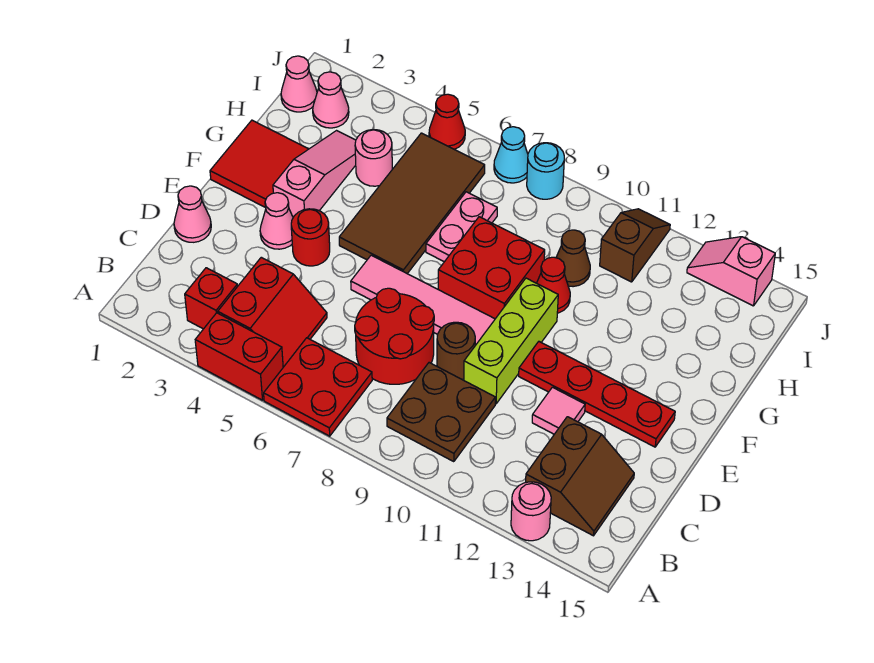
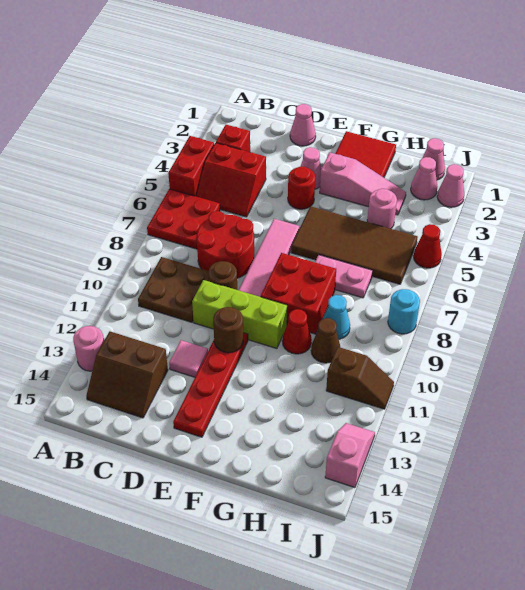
none -> brown round brick E11 level 2
none -> pink cone J2 level 1
cyan cone J7 level 1 -> cyan cone H9 level 1

